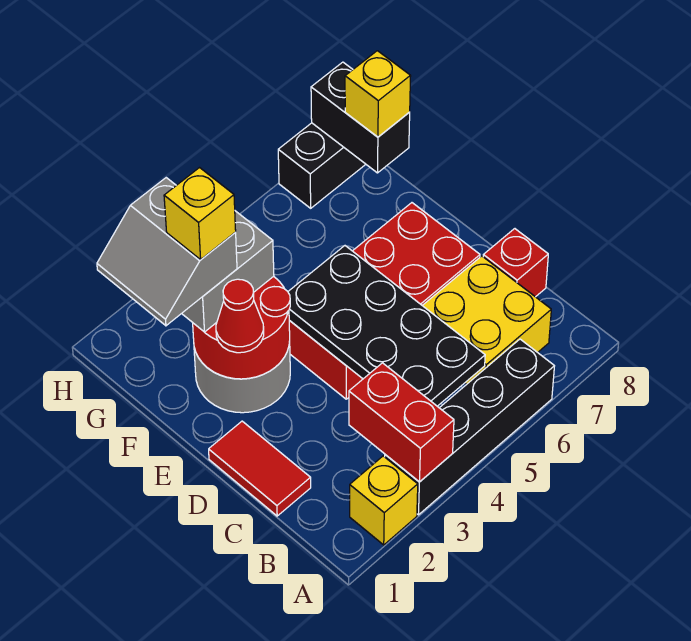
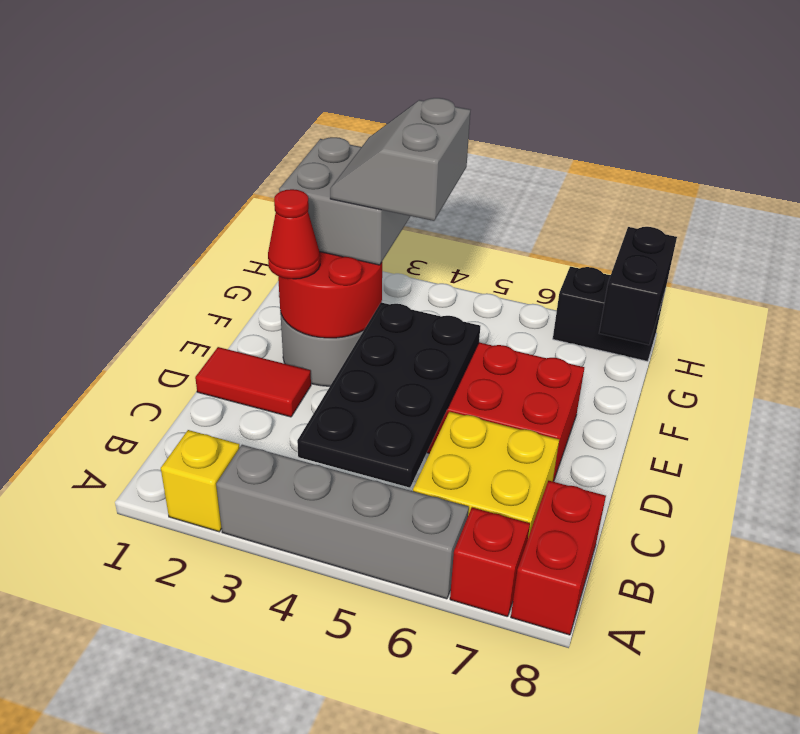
black brick A3:A6 level 1 -> grey brick A3:A6 level 1
red brick A3:B3 level 2 -> red brick A8:B8 level 1
red tile C1:D1 level 1 -> red tile D1:D2 level 1
red brick C8 level 1 -> red brick A7 level 1
grey slope F1:G2 level 4 top 2 -> grey slope F3:G4 level 4 top 4
yellow brick F2 level 5 -> none
yellow brick G8 level 3 -> none

